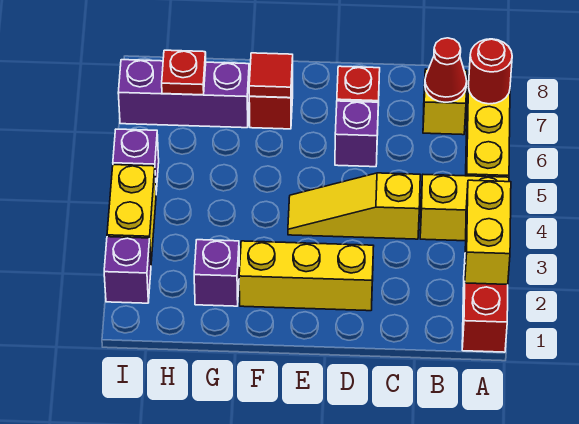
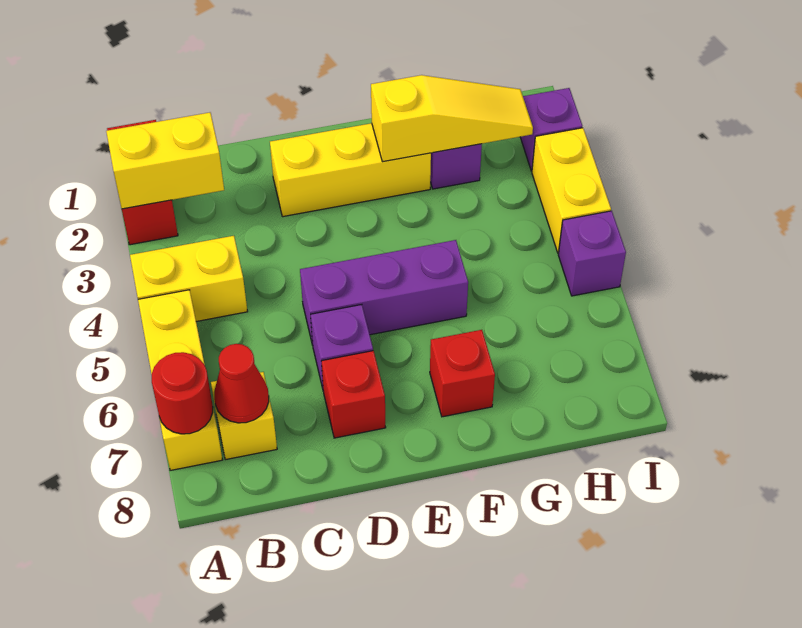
yellow brick A2:A3 level 2 -> yellow brick A2:B2 level 2
yellow slope C4:E4 level 1 top C -> yellow slope F2:H2 level 2 top F
red tile F7 level 2 -> none
purple brick G7:I7 level 1 -> purple brick D5:F5 level 1
red plate H7 level 2 -> none

